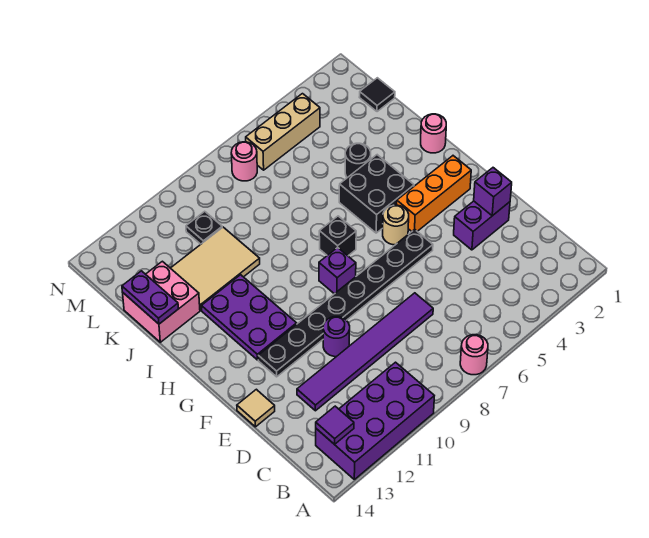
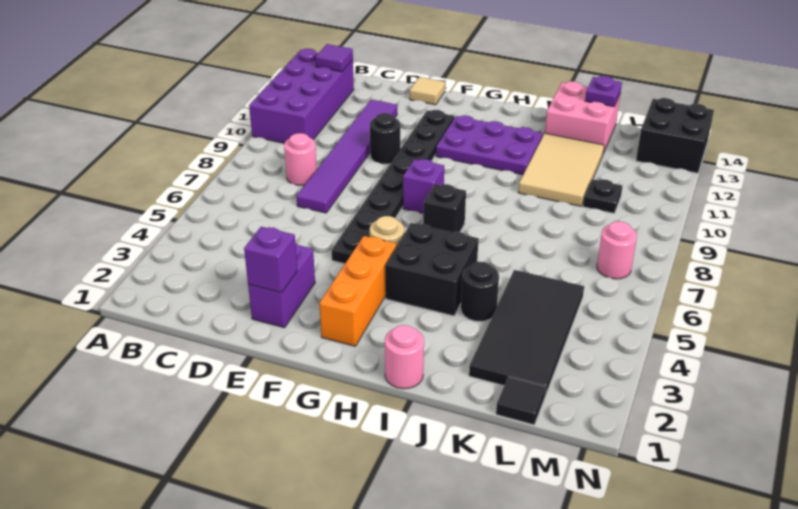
pink round brick A7 level 1 -> pink round brick C8 level 1
purple round brick E10 level 1 -> black round brick E10 level 1
purple plate J14:K14 level 2 -> purple plate K14 level 2
none -> black tile K2:L5 level 1
tan brick M4:M6 level 1 -> none
none -> black brick M13:N14 level 1

